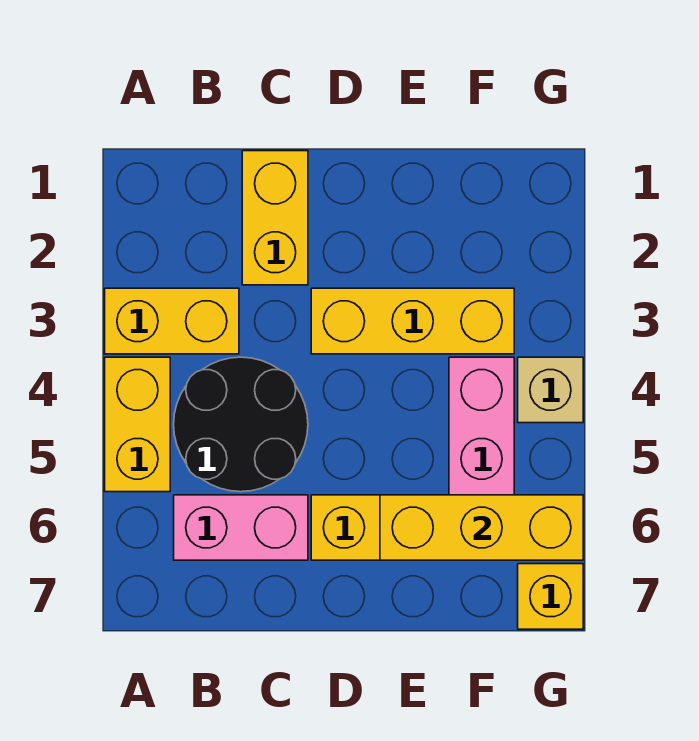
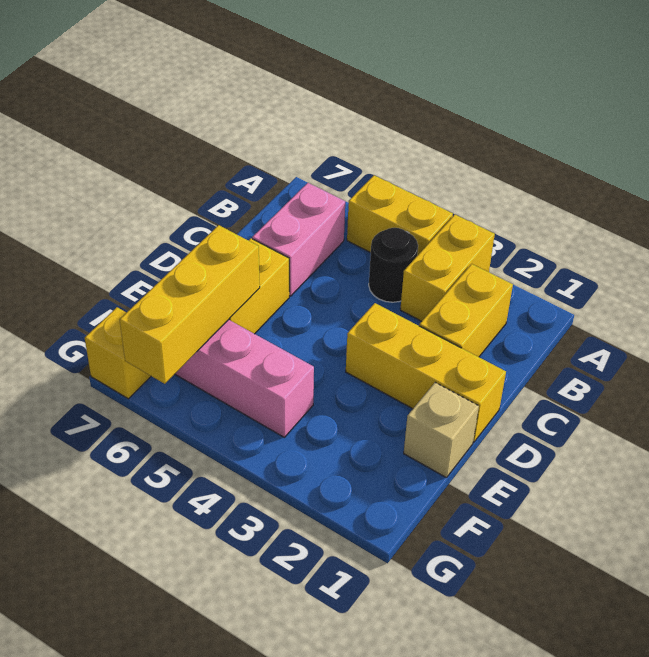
black round brick B4:C5 level 1 -> black round brick B4 level 1
yellow brick C1:C2 level 1 -> yellow brick B2:C2 level 1
yellow brick D3:F3 level 1 -> yellow brick D1:D3 level 1
tan brick G4 level 1 -> tan brick E1 level 1

